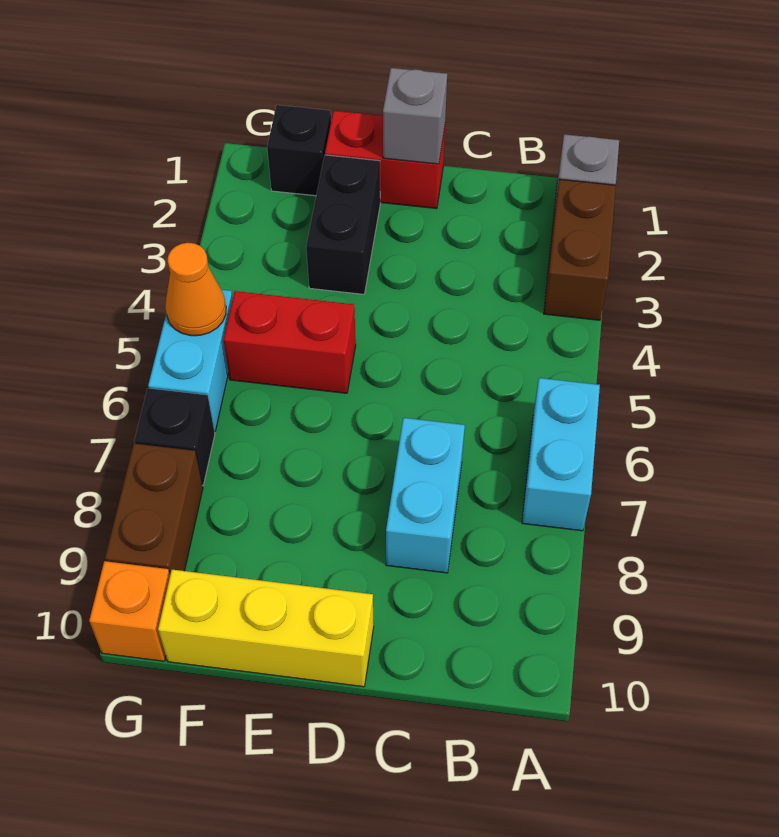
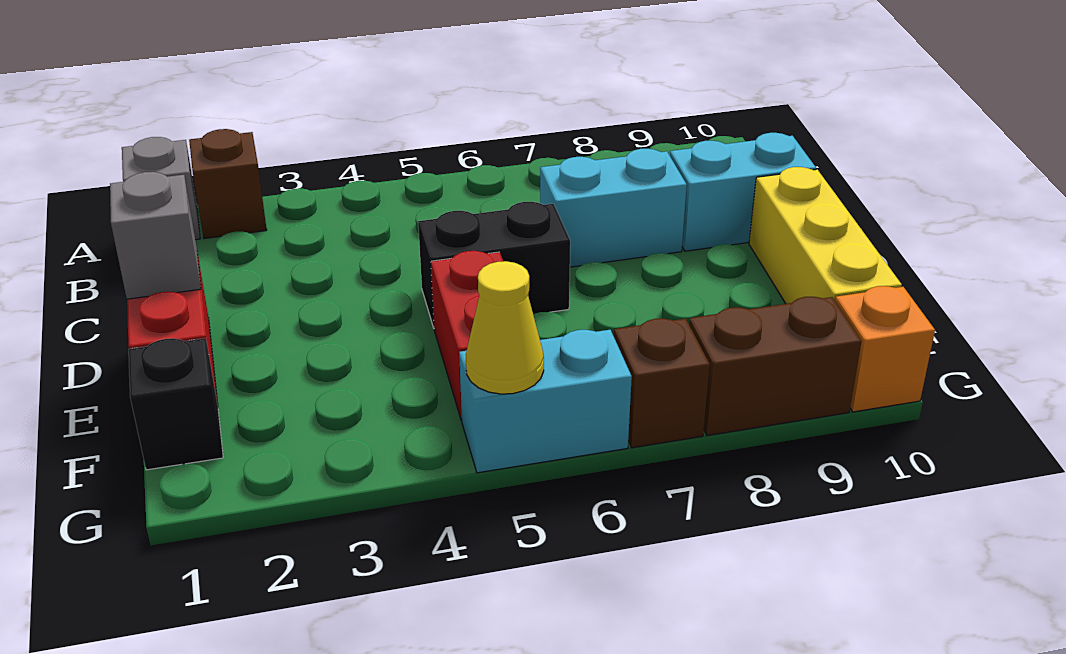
brown brick A2:A3 level 1 -> brown brick A2 level 1
cyan brick A6:A7 level 1 -> cyan brick C9:C10 level 1
black brick E2:E3 level 1 -> black brick D5:D6 level 1
orange cone G5 level 2 -> yellow cone G5 level 2
black brick G7 level 1 -> brown brick G7 level 1

